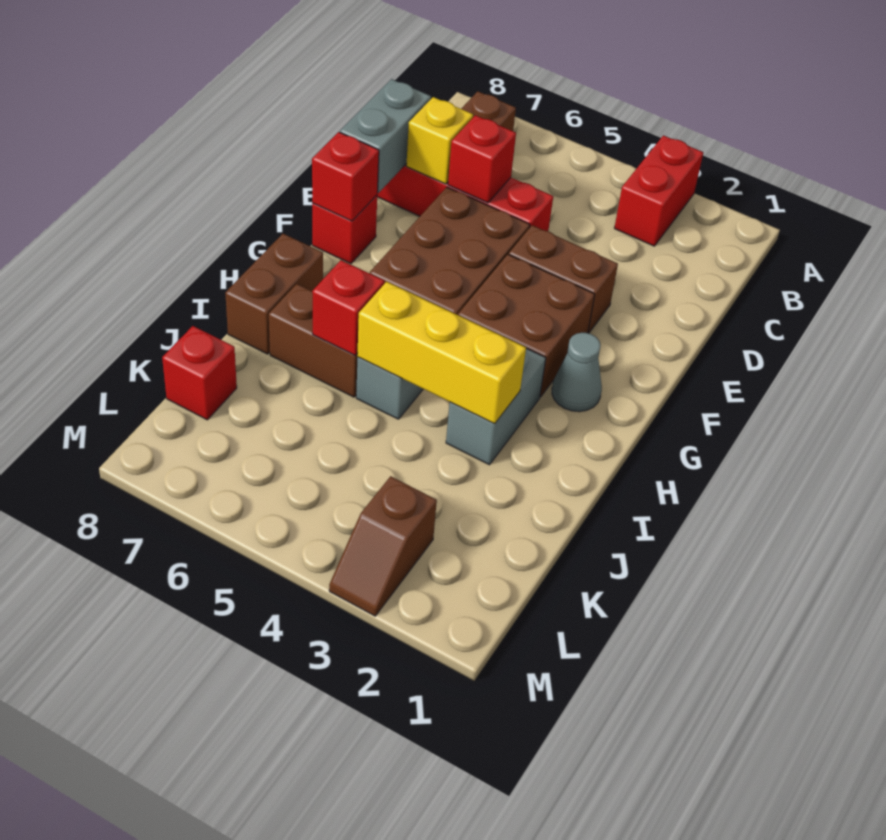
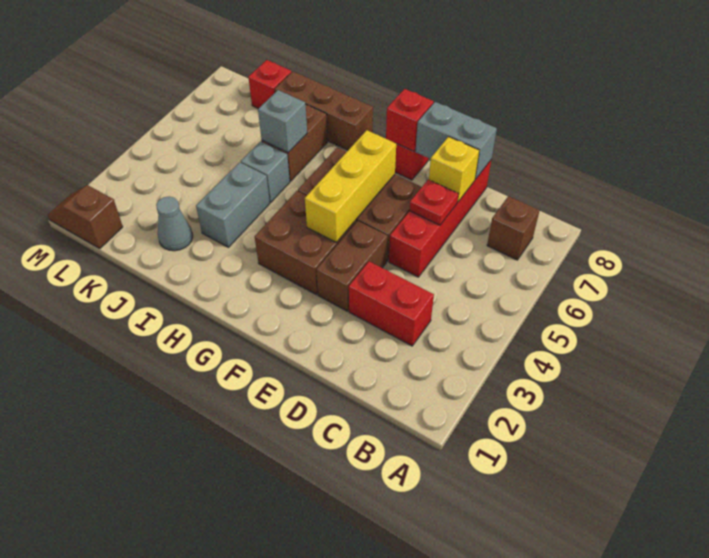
red brick A3:B3 level 1 -> red brick C3:D3 level 1
red brick D6 level 2 -> red plate D6 level 2
grey cone G2 level 1 -> grey cone J2 level 1
grey brick H3:I3 level 1 -> grey brick I3:I4 level 1
brown brick H8:I8 level 1 -> brown brick H8:J8 level 1
yellow brick I3:I5 level 2 -> yellow brick F4:F6 level 2
red brick I6 level 2 -> grey brick I6 level 2
brown slope L3:M3 level 1 top L -> brown slope L1:M1 level 1 top L

